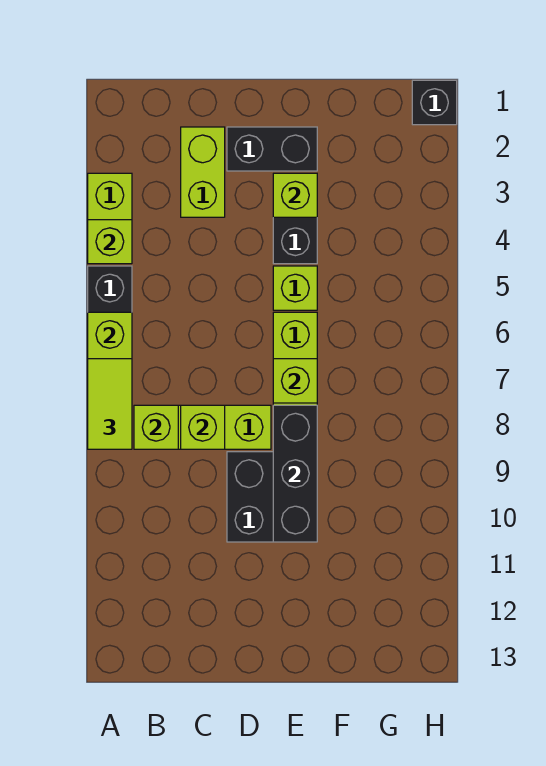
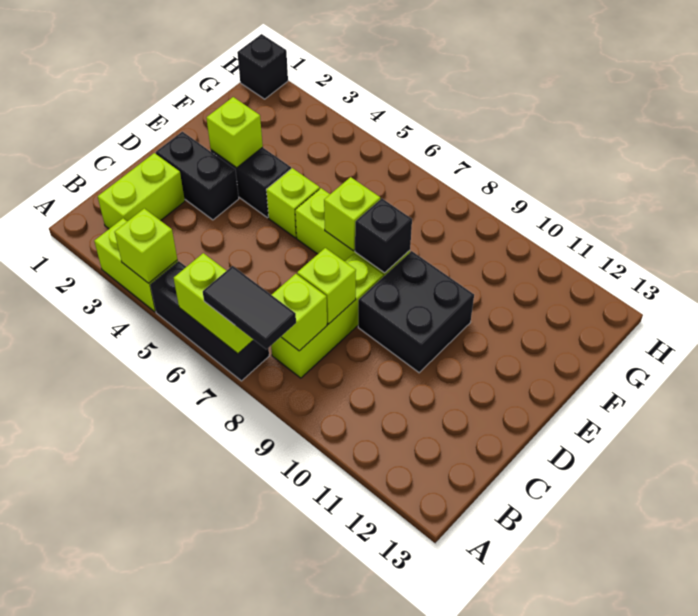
lime tile A7:A8 level 3 -> black tile A7:A8 level 3
lime brick C2:C3 level 1 -> lime brick B2:C2 level 1
black brick D2:E2 level 1 -> black brick D2:D3 level 1
black brick E8:E10 level 2 -> black brick E8 level 2

